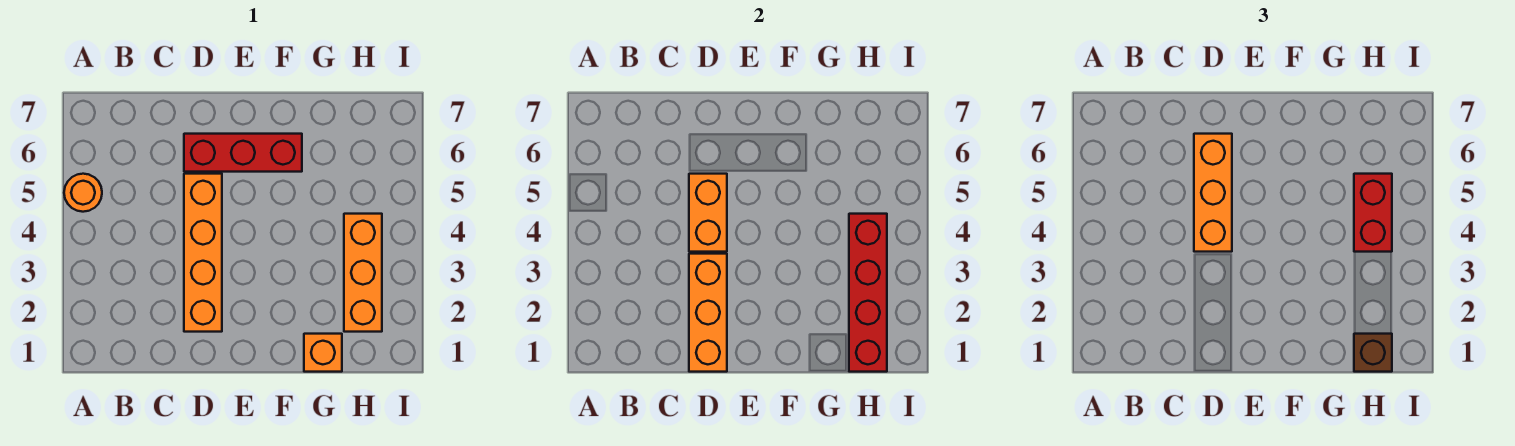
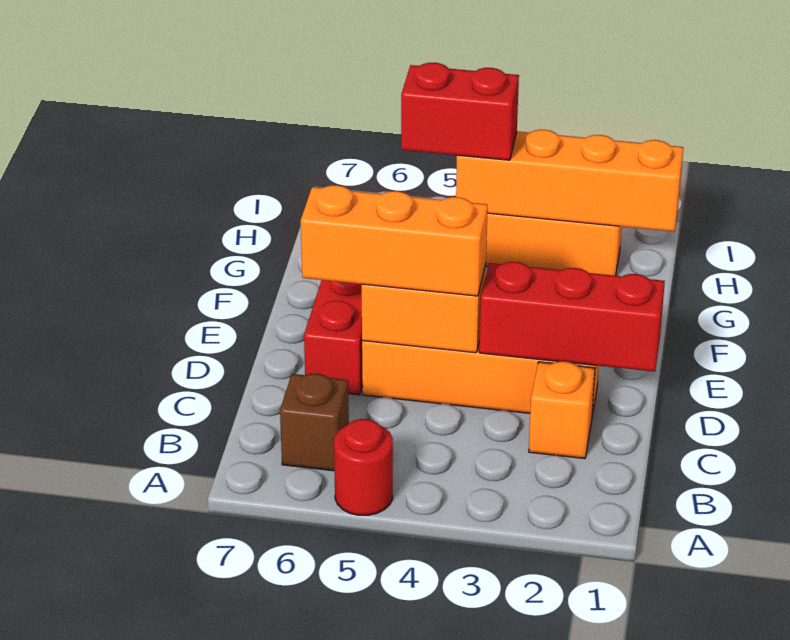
orange round brick A5 level 1 -> red round brick A5 level 1
orange brick D1:D3 level 2 -> red brick D1:D3 level 2
orange brick G1 level 1 -> orange brick C2 level 1
red brick H1:H4 level 2 -> orange brick H1:H4 level 2
brown brick H1 level 3 -> brown brick B6 level 1

